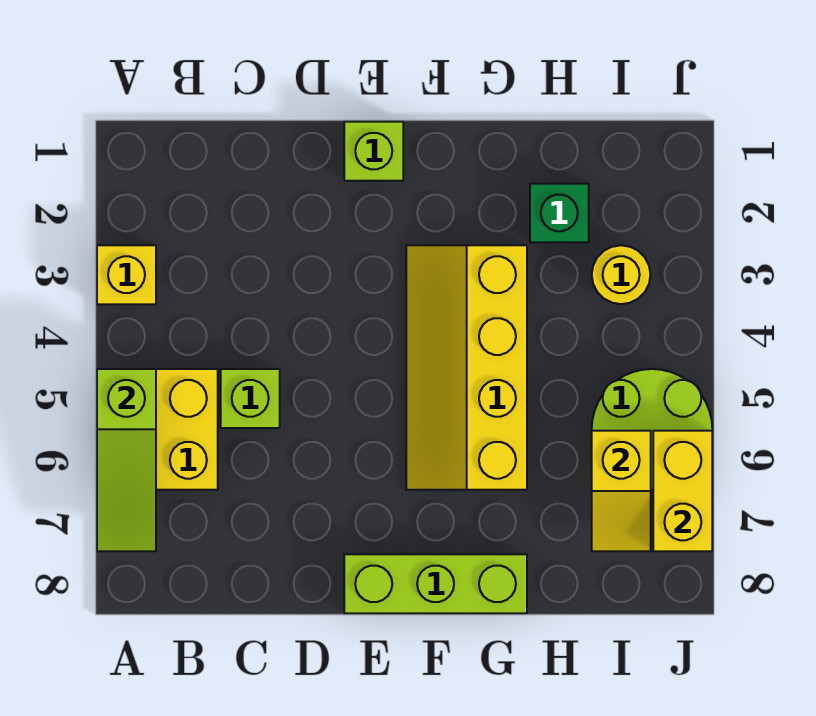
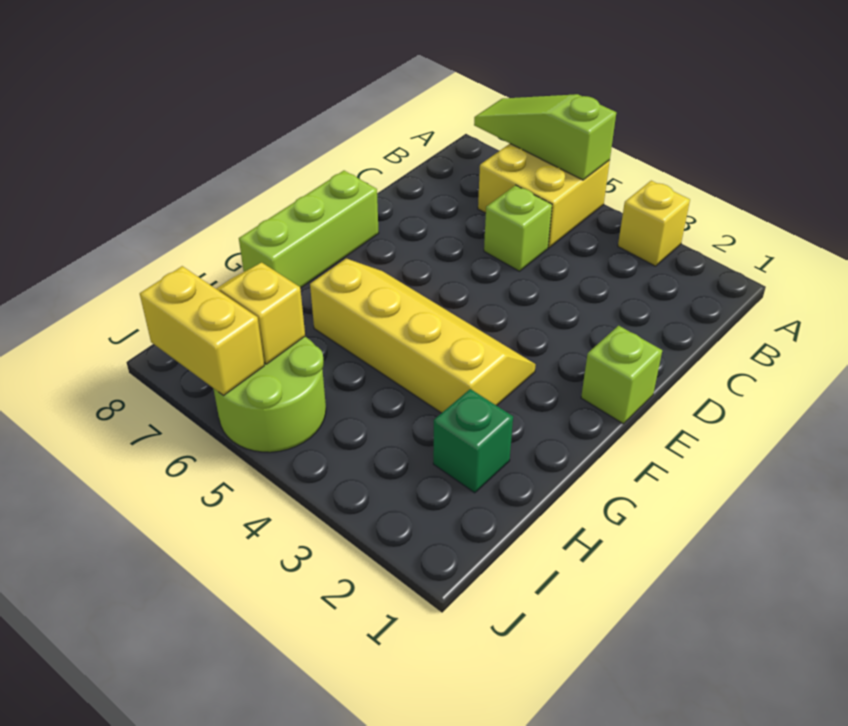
yellow round brick I3 level 1 -> none

